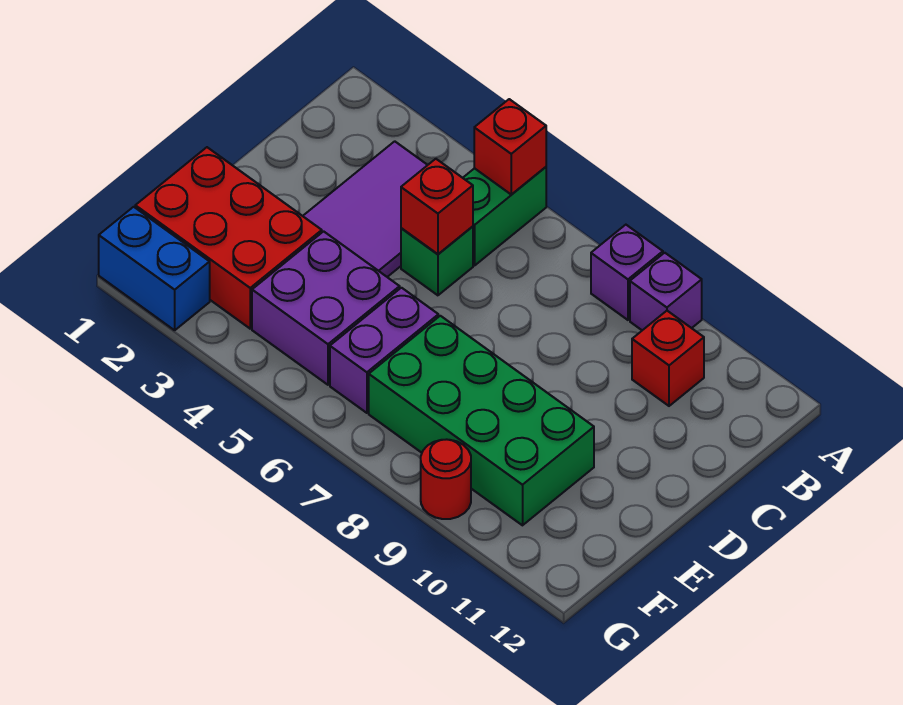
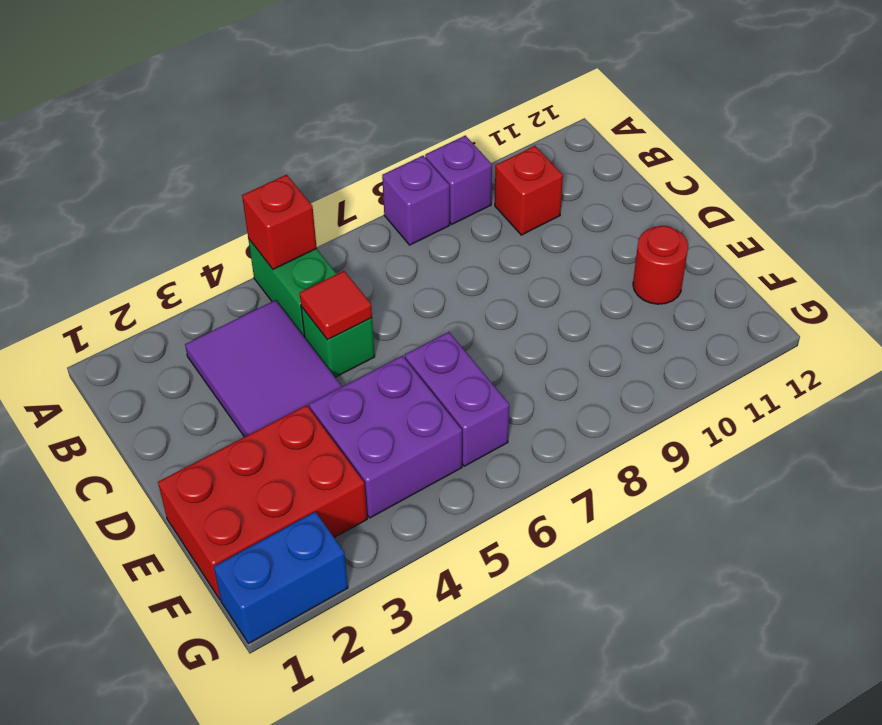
red brick C5 level 2 -> red tile C5 level 2
green brick E7:F10 level 1 -> none
red round brick G9 level 1 -> red round brick E11 level 1

